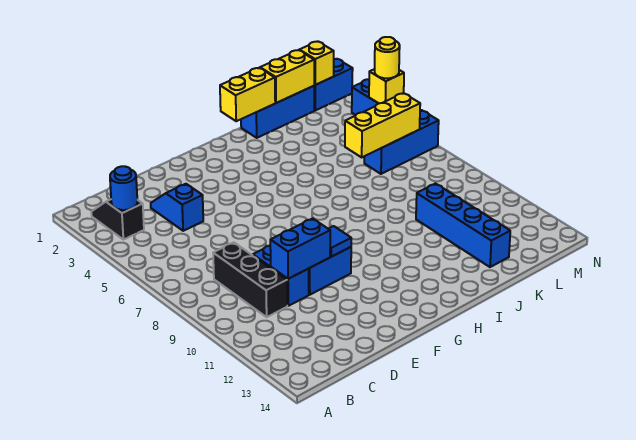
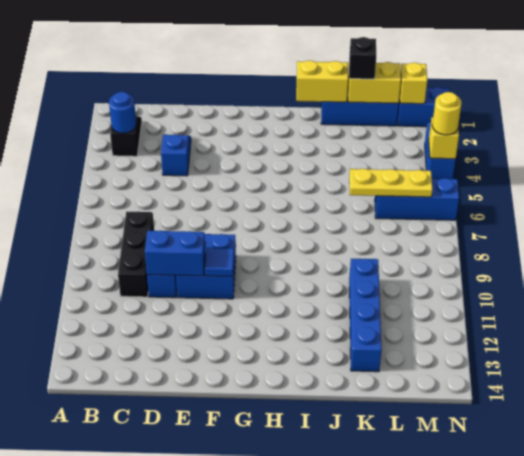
none -> black brick K1 level 3
yellow brick K6:M6 level 2 -> yellow plate K6:M6 level 2

